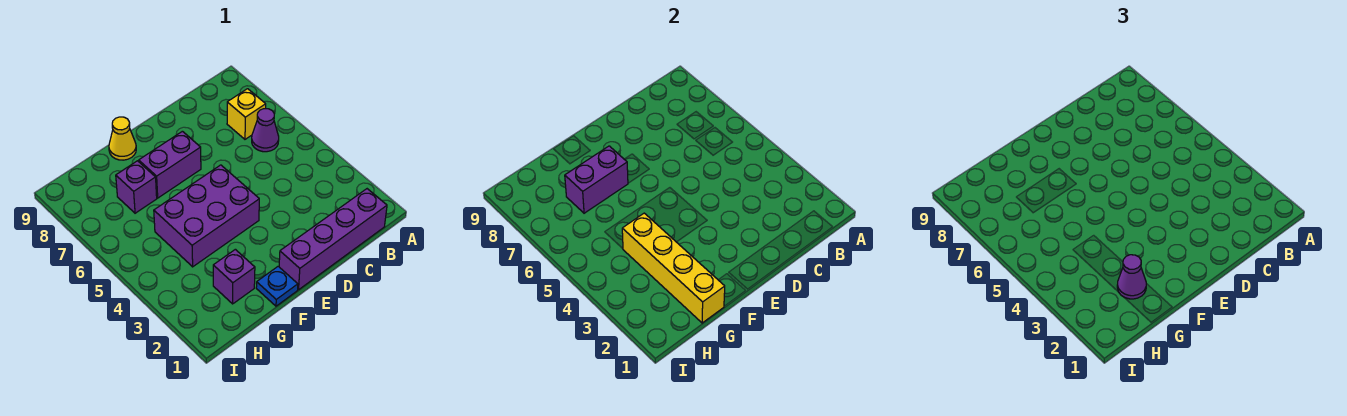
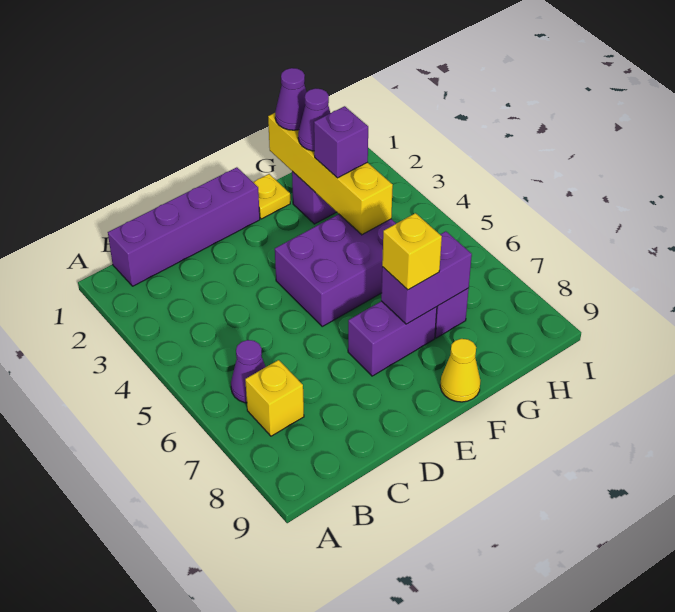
blue plate F1 level 1 -> yellow plate F1 level 1
none -> yellow brick F7 level 3
none -> purple cone G1 level 3
none -> purple brick G3 level 3

